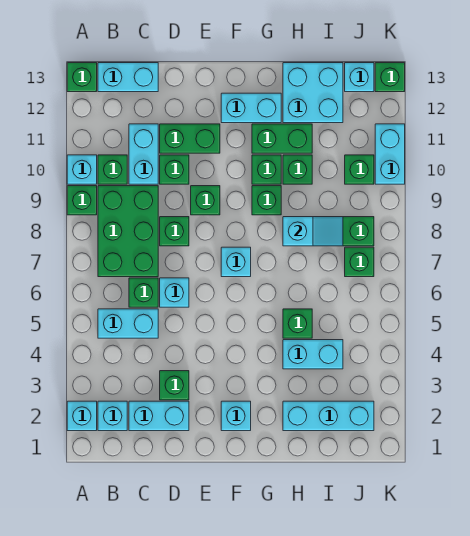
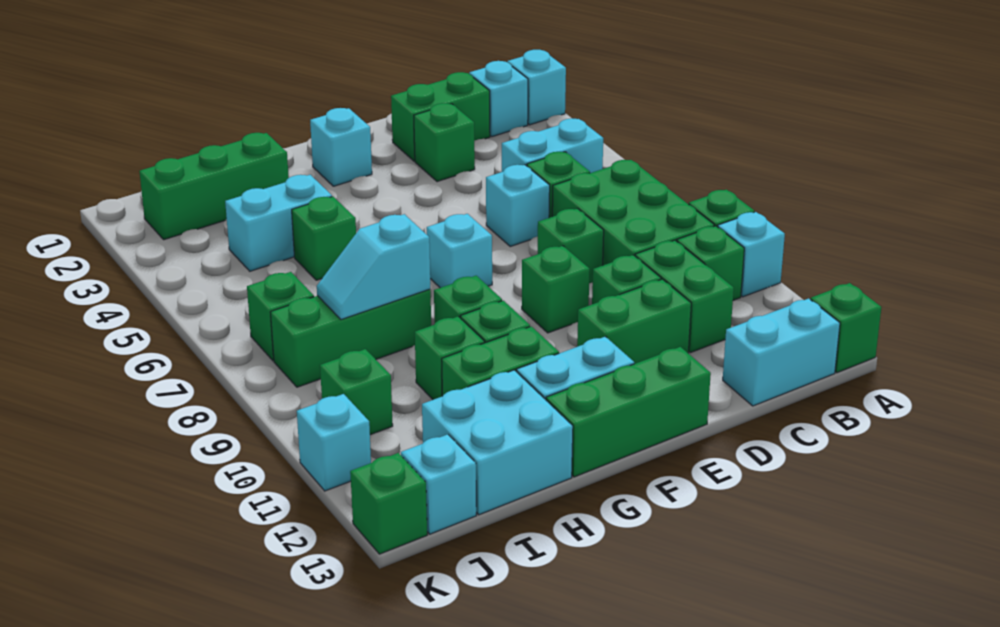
cyan brick C2:D2 level 1 -> green brick C2:D2 level 1
cyan brick C10:C11 level 1 -> green brick C10:C11 level 1
none -> green brick E13:G13 level 1
cyan brick H2:J2 level 1 -> green brick H2:J2 level 1
cyan brick K10:K11 level 1 -> cyan brick K11 level 1

